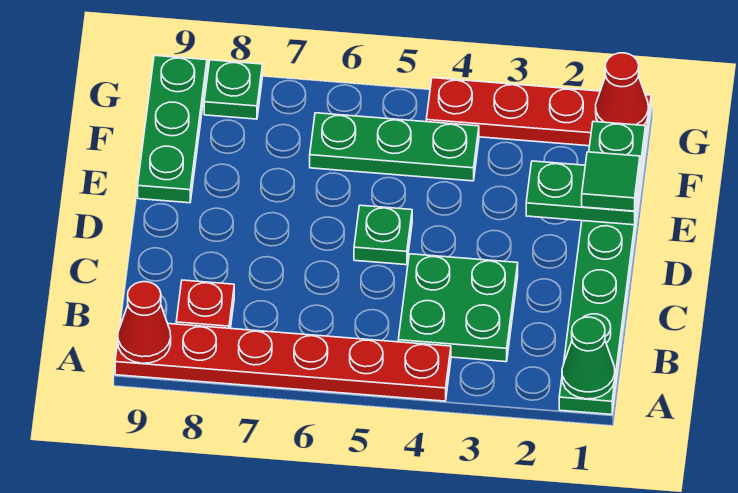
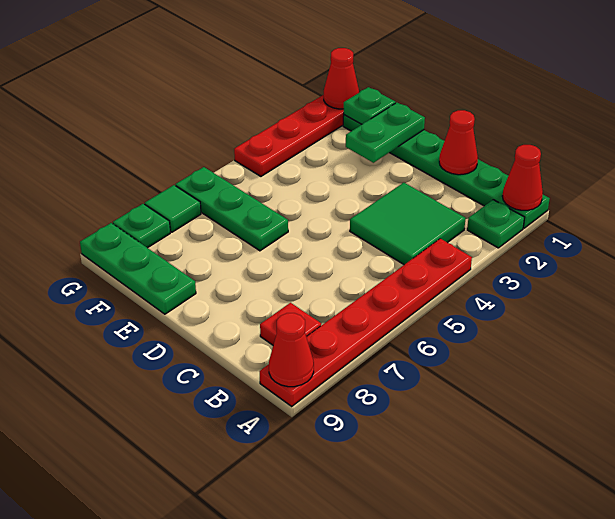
green cone A1 level 2 -> red cone A1 level 2
green plate B3:C4 level 1 -> green tile B3:C4 level 1
none -> red cone C1 level 2
green plate D5 level 1 -> green plate A2 level 1
green tile E1 level 3 -> green tile G7 level 1
green plate F4:F6 level 1 -> green plate E6:G6 level 1

